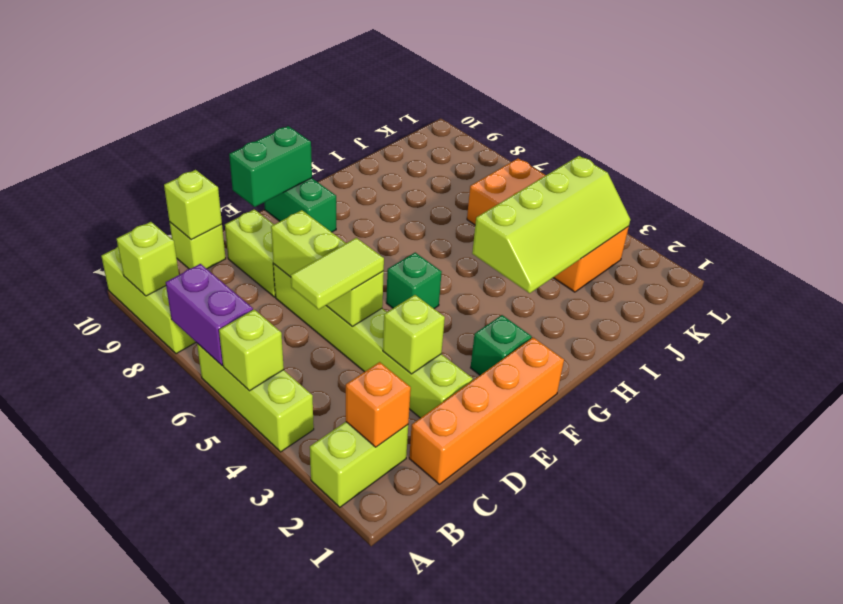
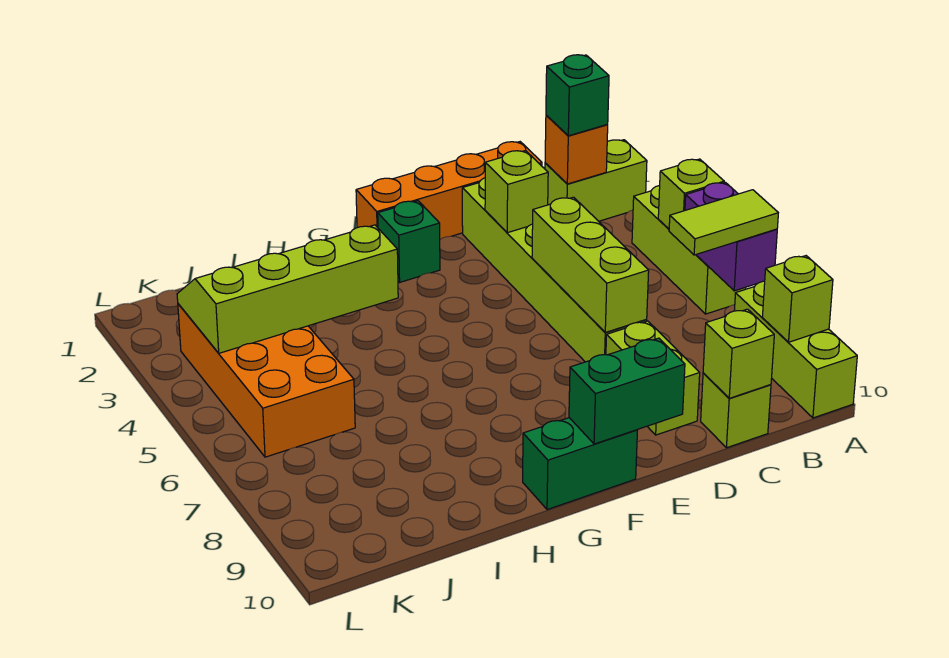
lime tile C5:D5 level 3 -> lime tile A7:B7 level 3
green brick F5 level 1 -> green brick B2 level 3
green brick F9:F10 level 1 -> green brick F10:G10 level 1

